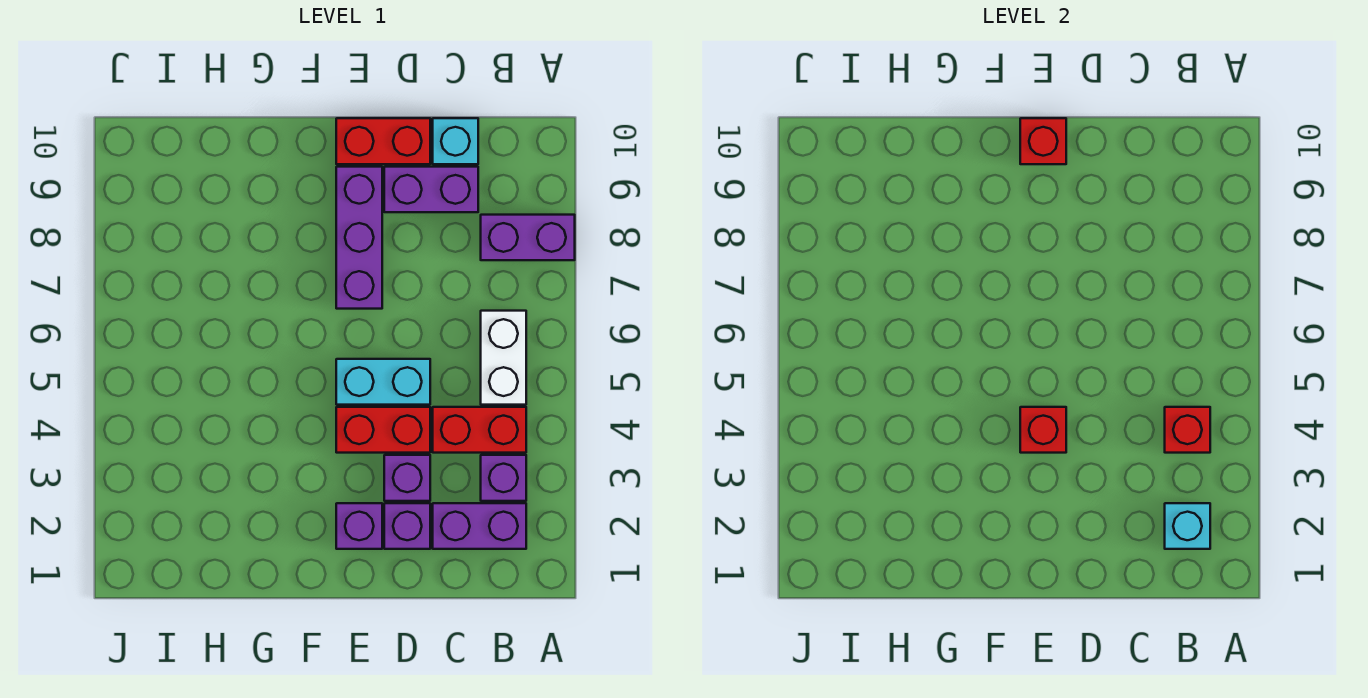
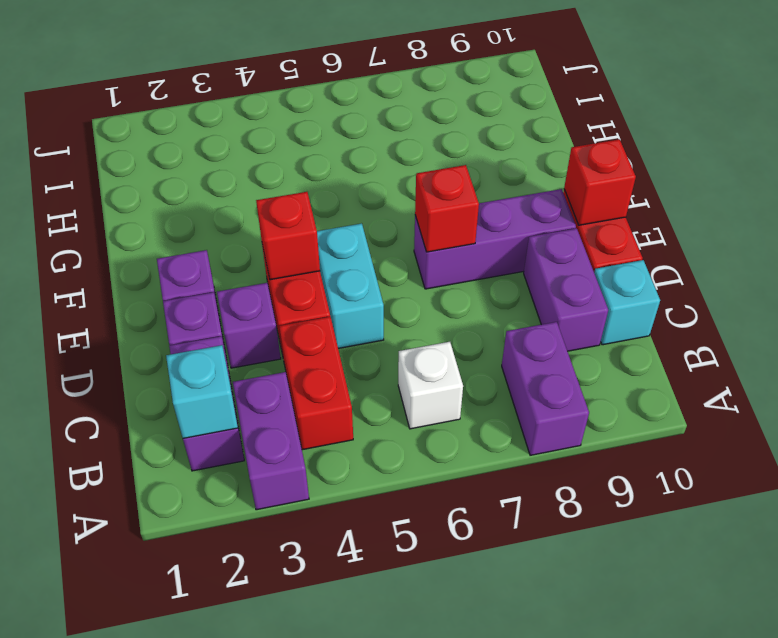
purple brick B3 level 1 -> purple brick A3:B3 level 1
red brick B4 level 2 -> red brick E7 level 2
white brick B5:B6 level 1 -> white brick B6 level 1

